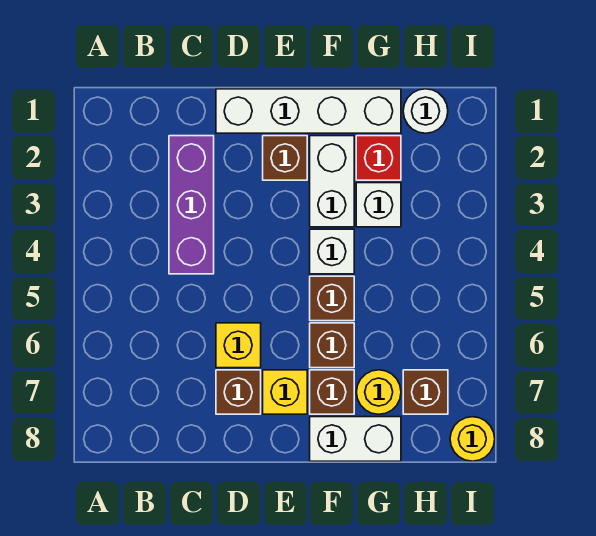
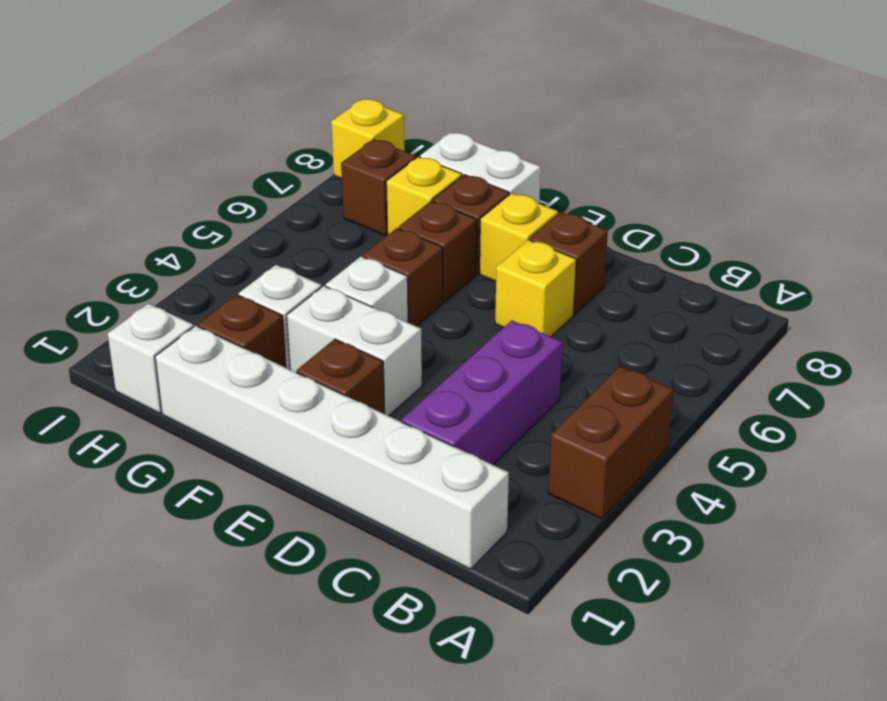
none -> brown brick A3:A4 level 1
white brick D1:G1 level 1 -> white brick B1:G1 level 1
white brick F2:F3 level 1 -> white brick E3:F3 level 1
red brick G2 level 1 -> brown brick G2 level 1
yellow round brick G7 level 1 -> yellow brick G7 level 1
white round brick H1 level 1 -> white brick H1 level 1
yellow round brick I8 level 1 -> yellow brick I8 level 1

